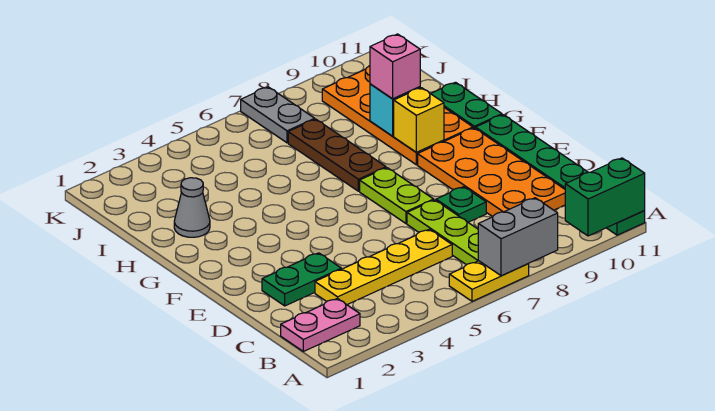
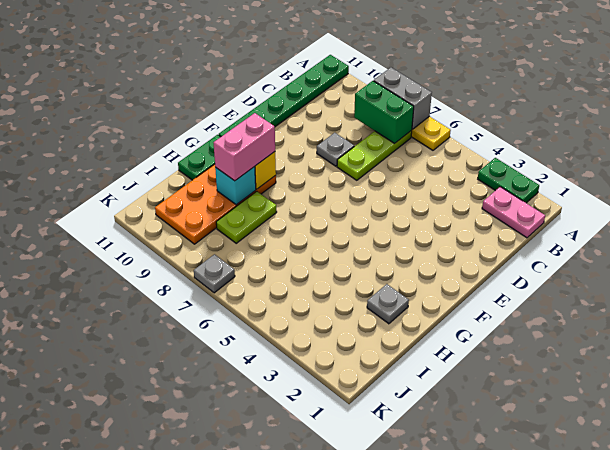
green brick A10:A11 level 2 -> green brick B7:B8 level 2
yellow plate C3:C6 level 1 -> none
orange plate C9:F10 level 1 -> none
green plate D2:D3 level 1 -> green plate A2:A3 level 1
green plate D8 level 1 -> grey plate D8 level 1
lime plate E7:F7 level 1 -> lime plate H8:I8 level 1
brown plate G7:I7 level 1 -> none
grey cone H2 level 1 -> grey plate H2 level 1
pink brick H9 level 3 -> pink brick G9:H9 level 3
grey plate J7:K7 level 1 -> grey plate K7 level 1

